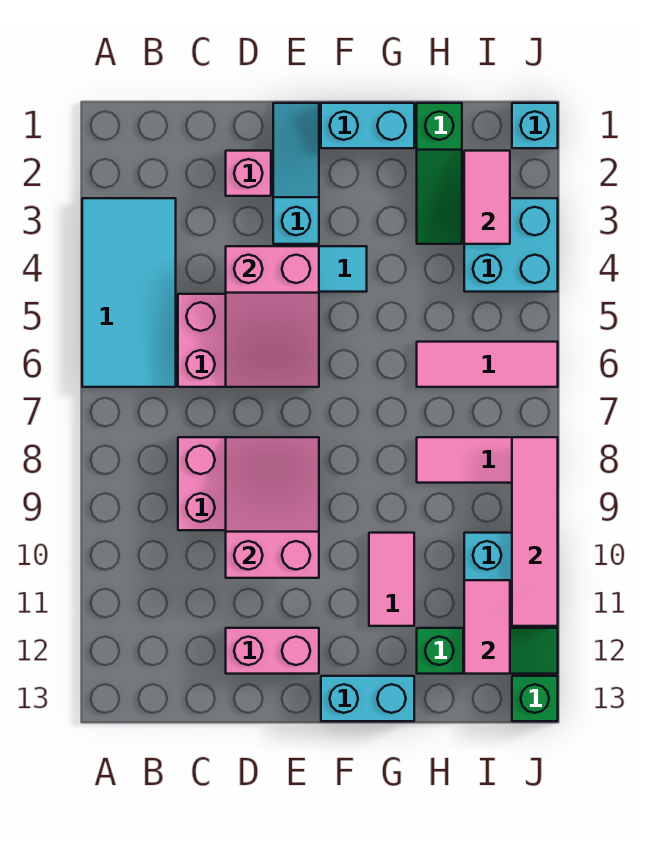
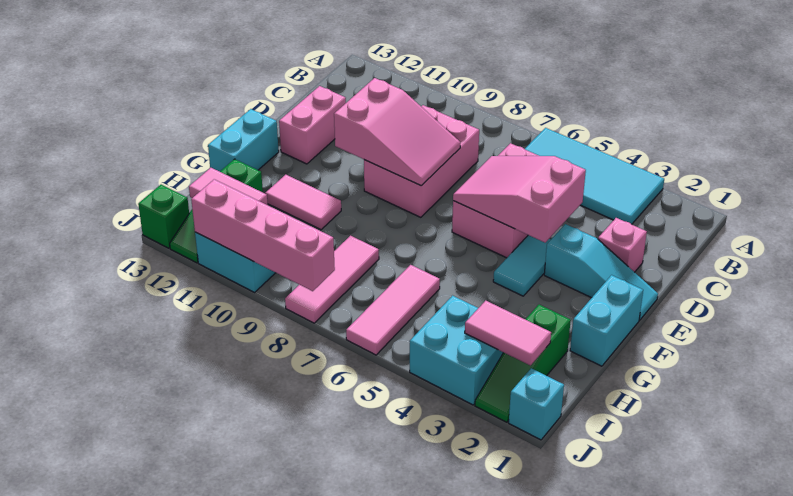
green slope H1:H3 level 1 top 1 -> green slope H2:J2 level 1 top H
pink tile J8:J11 level 2 -> pink brick J8:J11 level 2

